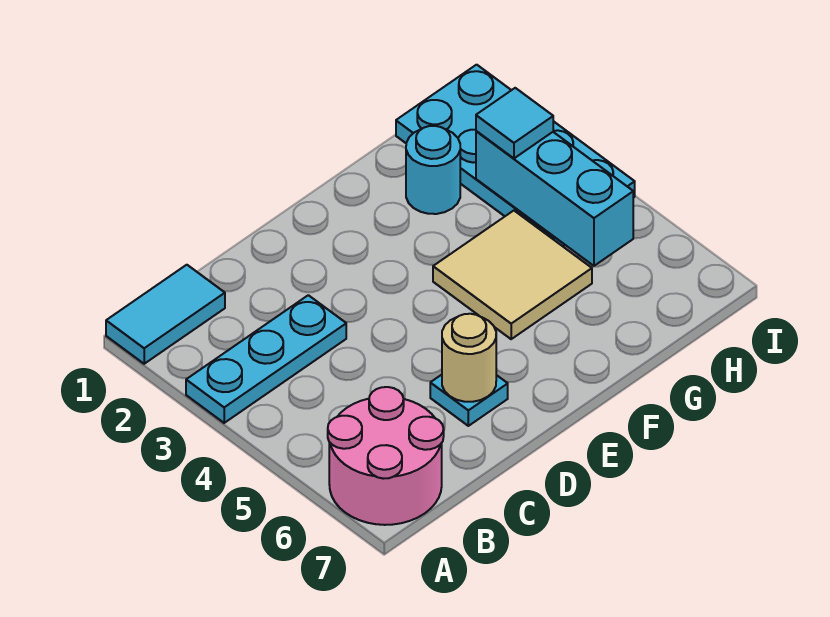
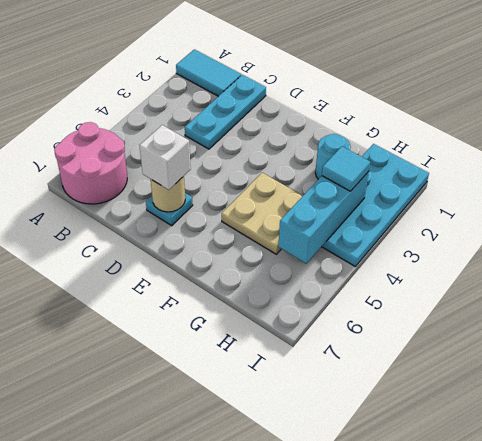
cyan plate A3:C3 level 1 -> cyan plate C1:C3 level 1
none -> white brick D6 level 3
tan tile F4:G5 level 1 -> tan plate F4:G5 level 1

